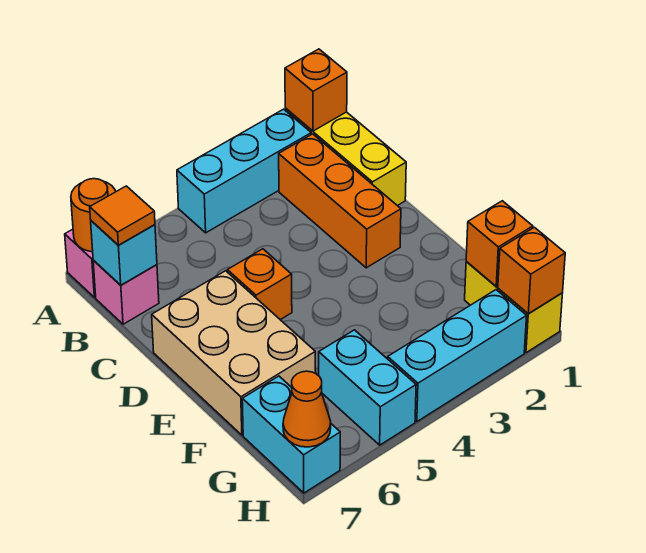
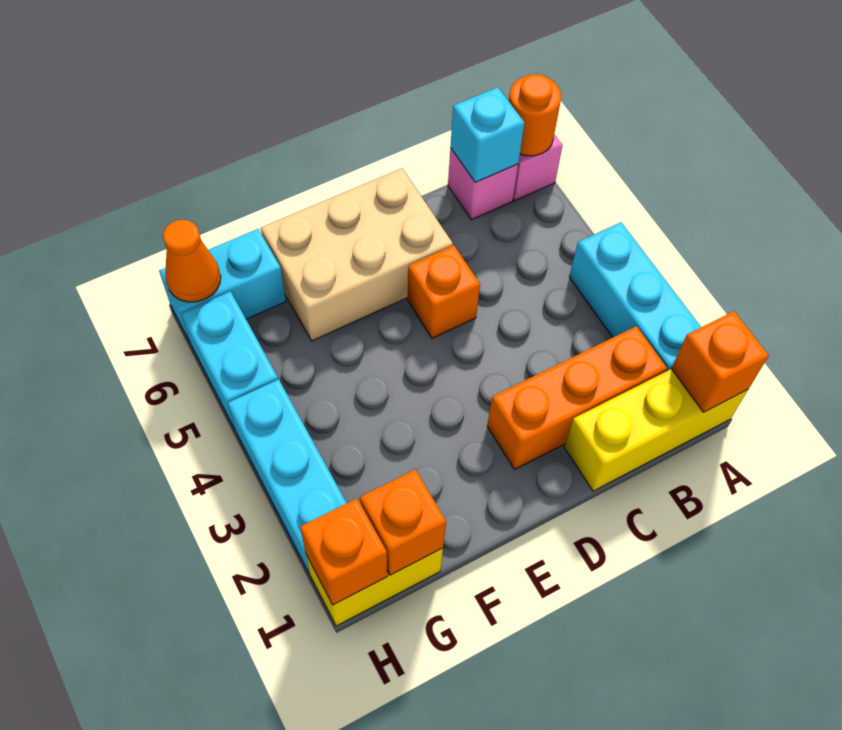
orange tile B7 level 3 -> none
cyan brick G5:H5 level 1 -> cyan brick H5:H6 level 1

